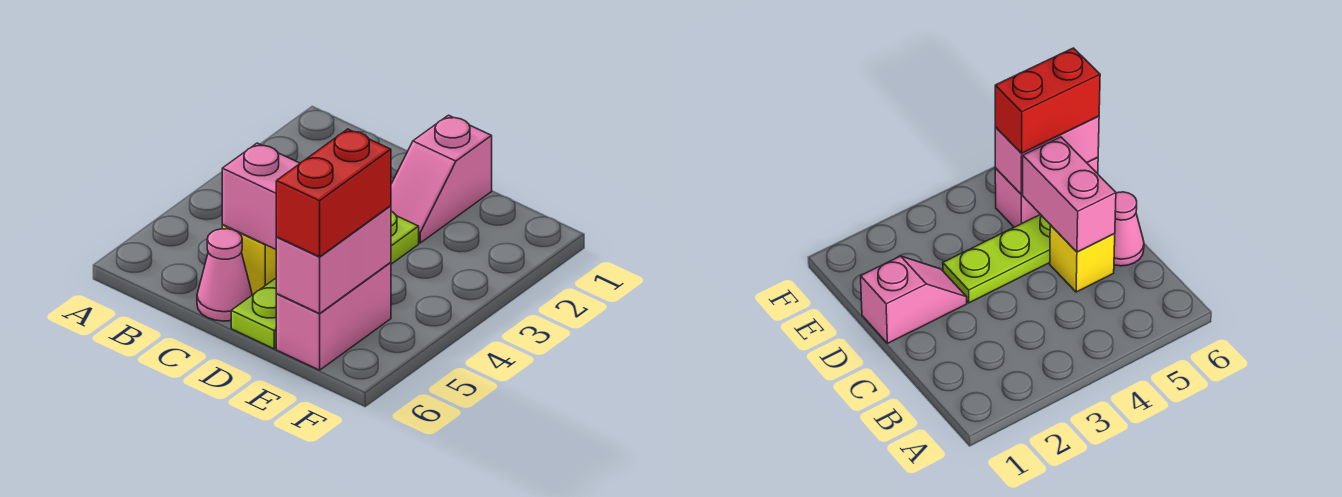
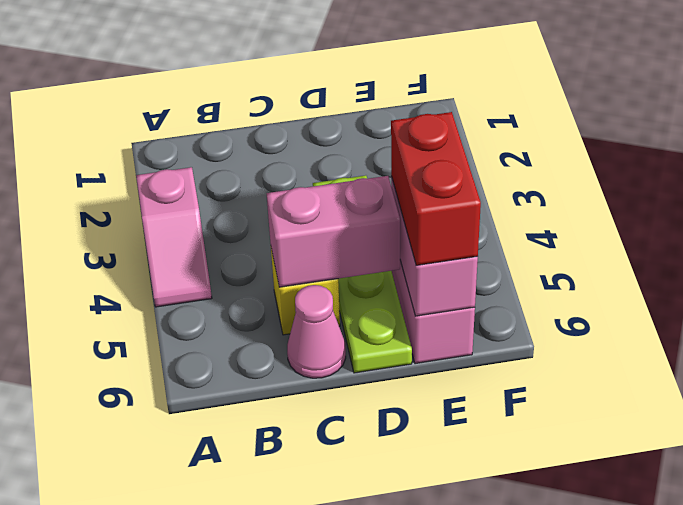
pink slope D1:D2 level 1 top 1 -> pink slope A3:A4 level 1 top 3

